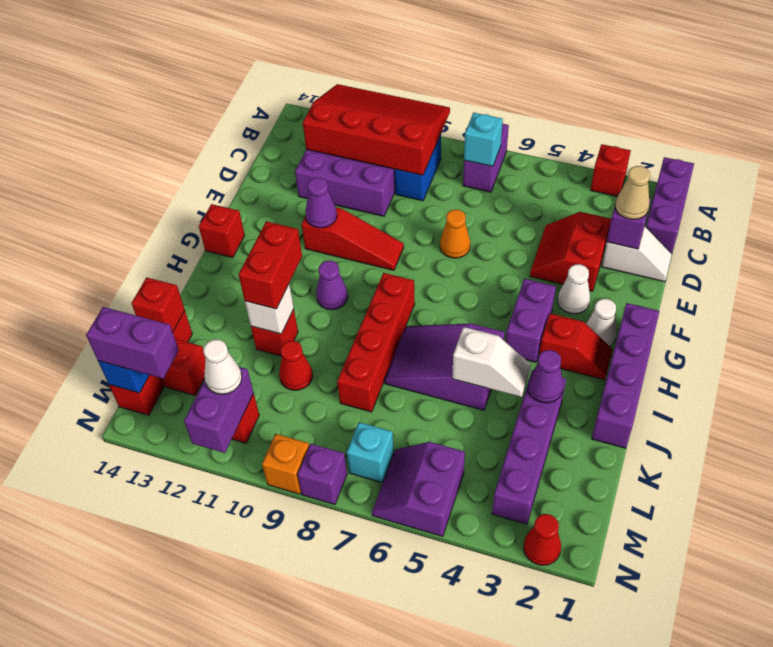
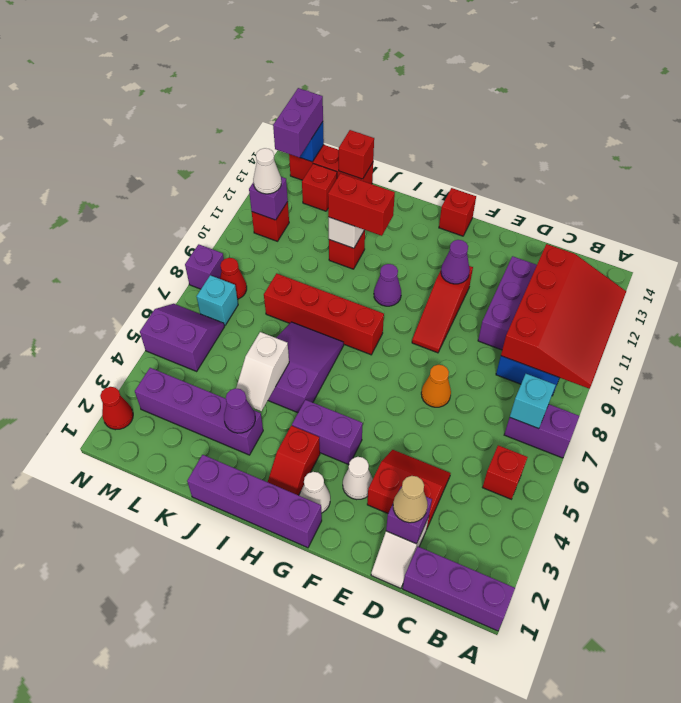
red brick A3 level 1 -> red brick B5 level 1
red cone K10 level 1 -> red cone M8 level 1
purple brick M11:N11 level 2 -> purple brick M11 level 2
orange brick N9 level 1 -> none

